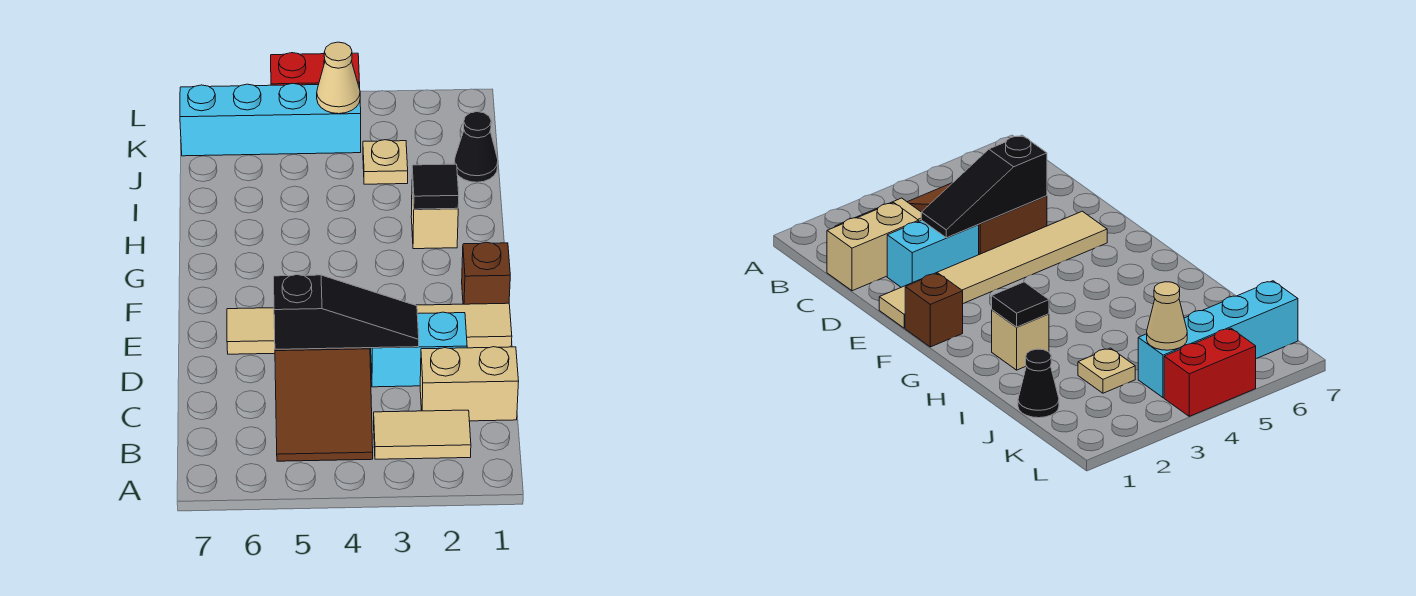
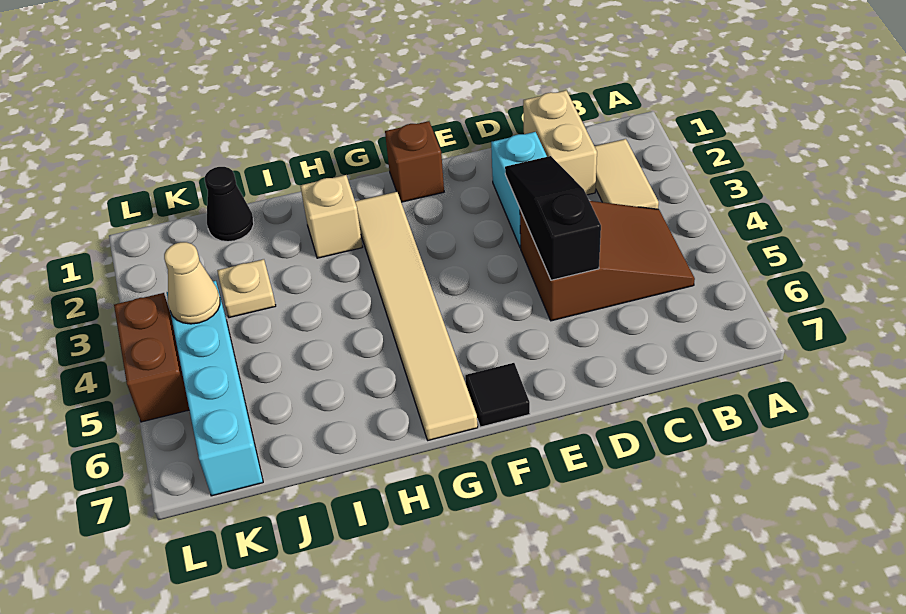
tan tile E1:E6 level 1 -> tan tile G2:G7 level 1
black tile H2 level 2 -> black tile F7 level 1
red brick L4:L5 level 1 -> brown brick L4:L5 level 1

